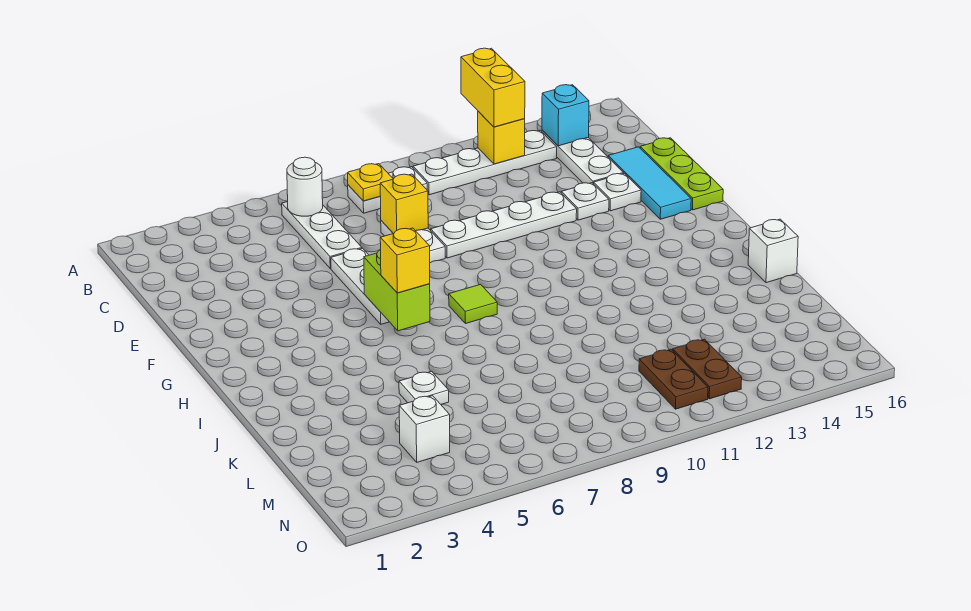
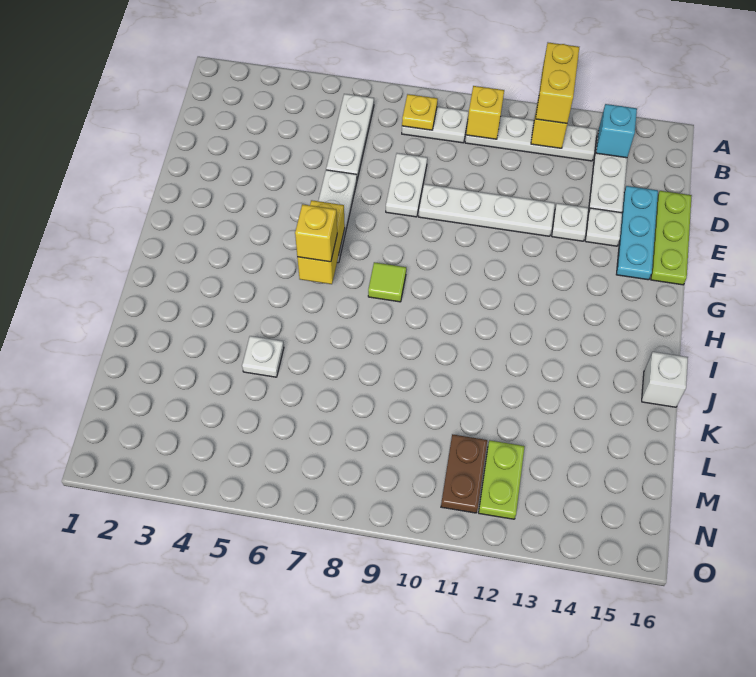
white round brick B6 level 2 -> none
yellow brick D8 level 2 -> yellow brick B10 level 2
cyan tile D15:F15 level 1 -> cyan plate D15:F15 level 1
lime brick G6:H6 level 2 -> yellow brick G6:H6 level 2
white brick M4 level 1 -> none
brown plate M12:N12 level 1 -> lime plate M12:N12 level 1

